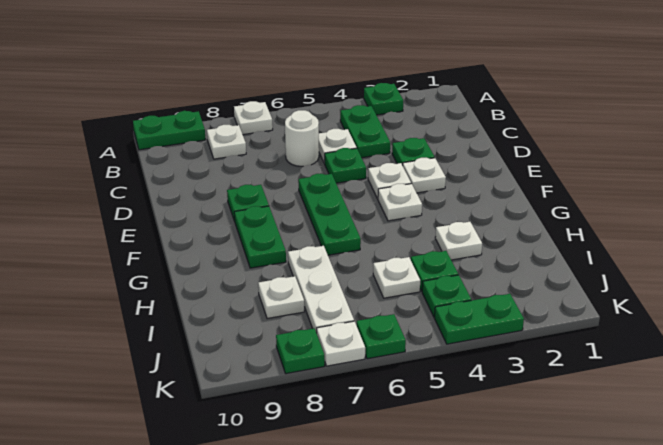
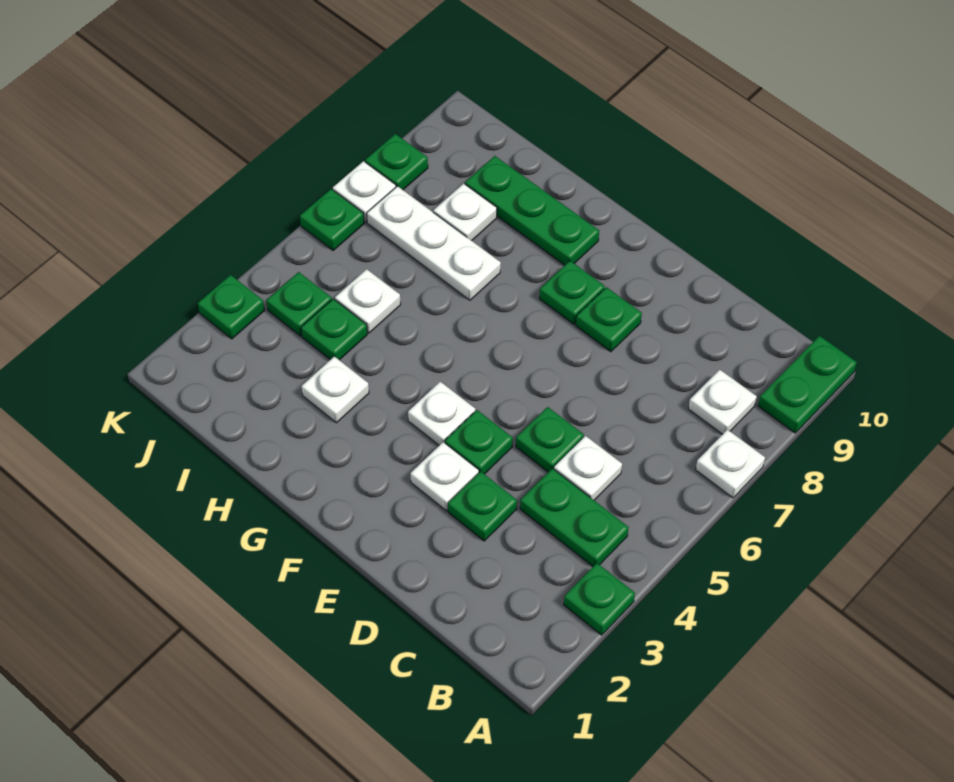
white round brick C6 level 1 -> none
white plate E4 level 1 -> green plate E4 level 1
green plate E6:G6 level 1 -> green plate G9:I9 level 1
green plate F8:G8 level 1 -> green plate F8 level 1
green plate K3:K4 level 1 -> green plate K3 level 1

